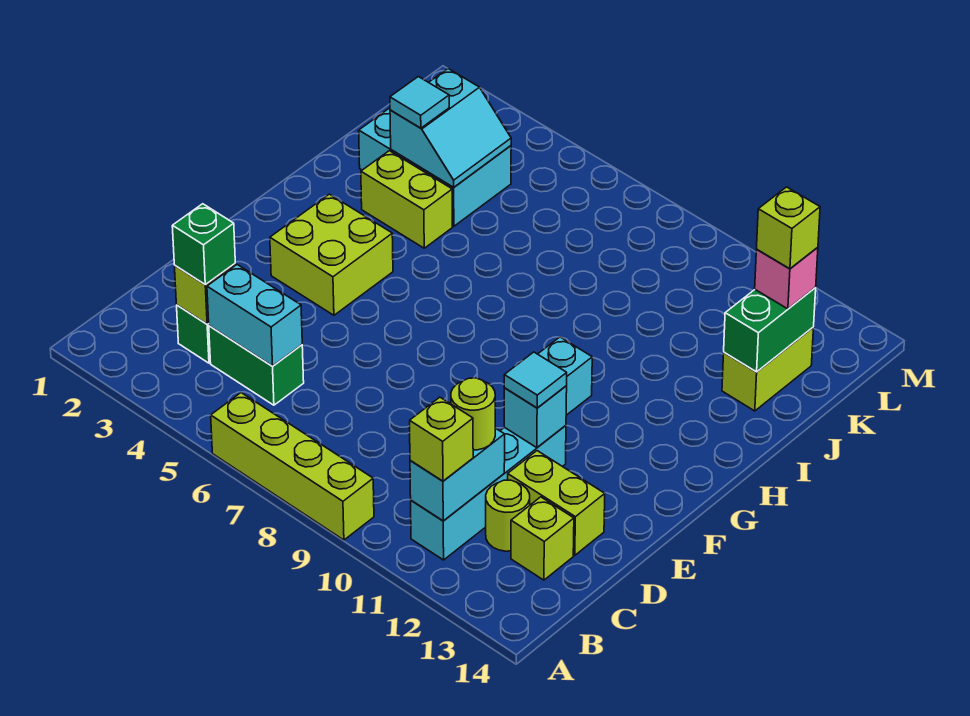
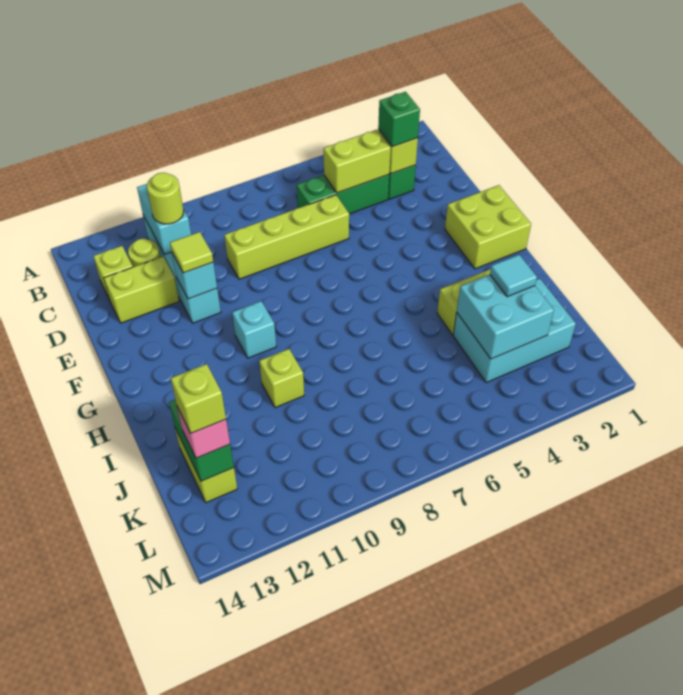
lime brick A6:A9 level 1 -> lime brick D6:D9 level 1
lime brick B11 level 3 -> lime brick I10 level 1
green brick C4:C5 level 1 -> green brick C4:C6 level 1
cyan brick C4:C5 level 2 -> lime brick C4:C5 level 2
cyan tile E11 level 3 -> lime tile E11 level 3
lime brick F3:G4 level 1 -> lime brick F1:G2 level 1
cyan slope J3:K4 level 2 top 3 -> cyan brick J3:K4 level 2

